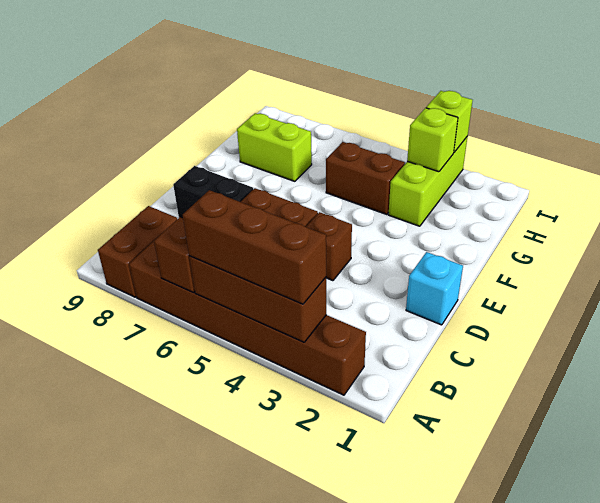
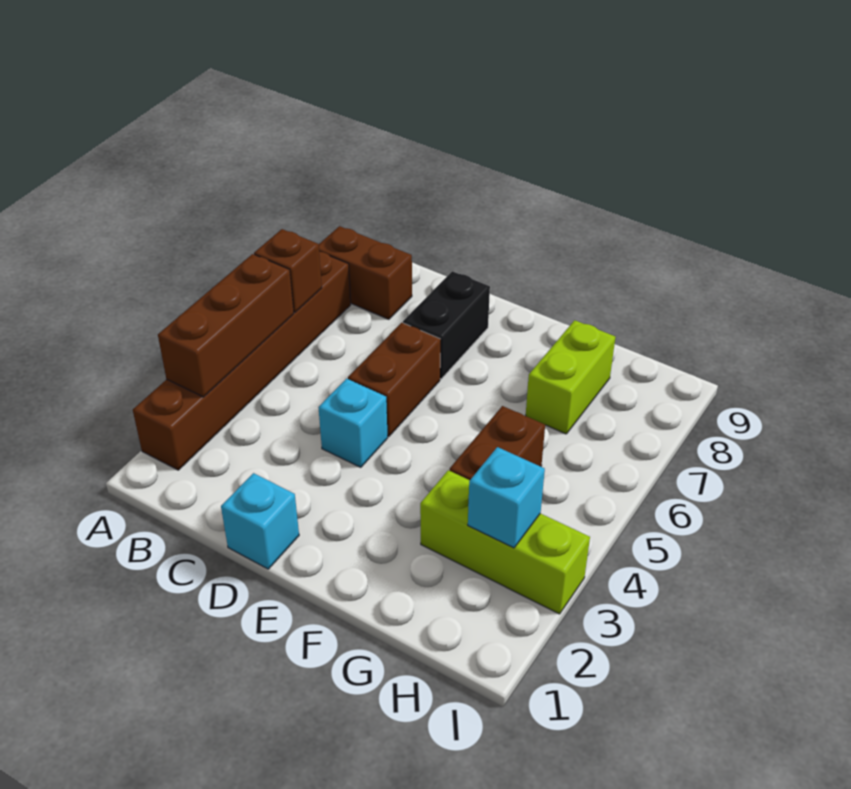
brown brick A3:A5 level 3 -> none
brown brick D4 level 1 -> cyan brick D4 level 1
lime brick H3 level 2 -> cyan brick H3 level 2
lime brick I3 level 2 -> none

